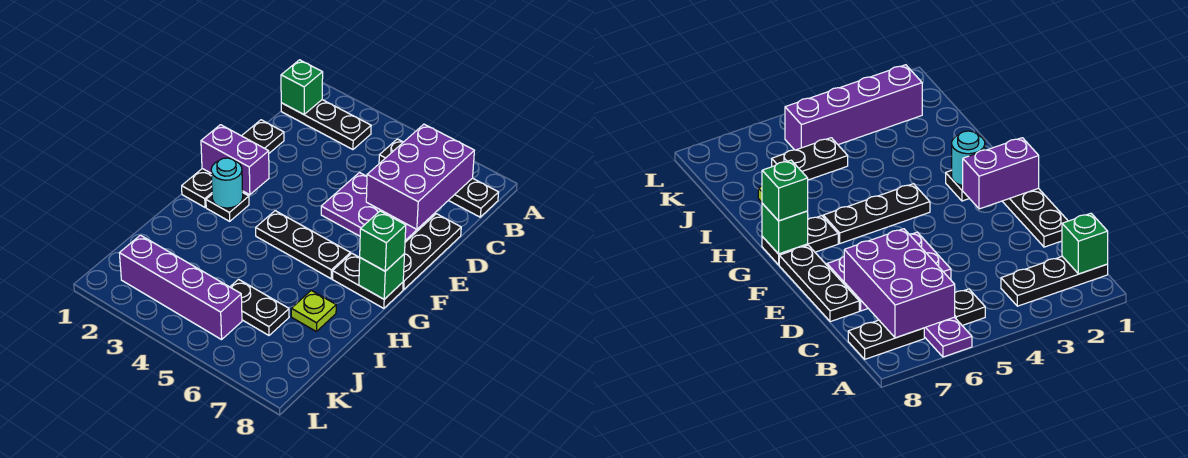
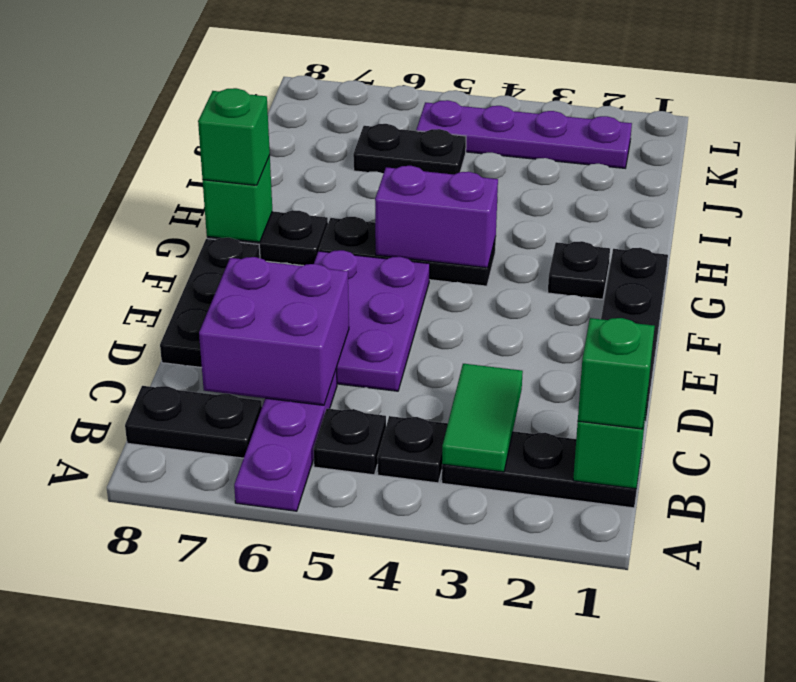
none -> green brick B1 level 3
none -> green tile B3:C3 level 2
none -> black plate B4 level 1
purple brick B6:D7 level 2 -> purple brick C6:D7 level 2
purple plate D5:E7 level 1 -> purple plate D5:F6 level 1
purple brick F1:F2 level 2 -> purple brick G4:G5 level 2
cyan round brick G2 level 2 -> none
lime plate I7 level 1 -> none
purple brick K2:K5 level 1 -> purple plate K2:K5 level 1

